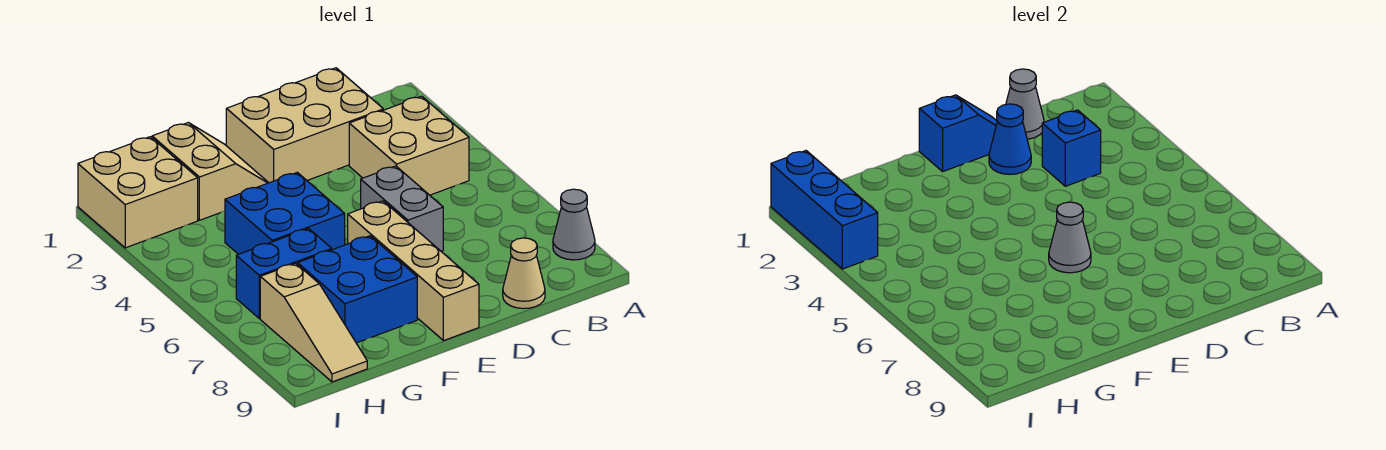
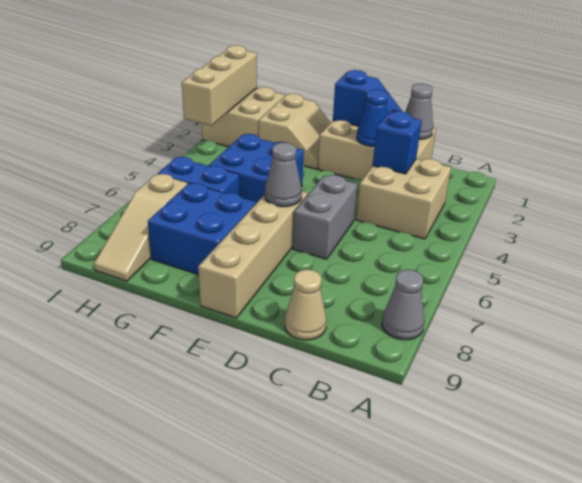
blue brick I1:I3 level 2 -> tan brick I1:I3 level 2

